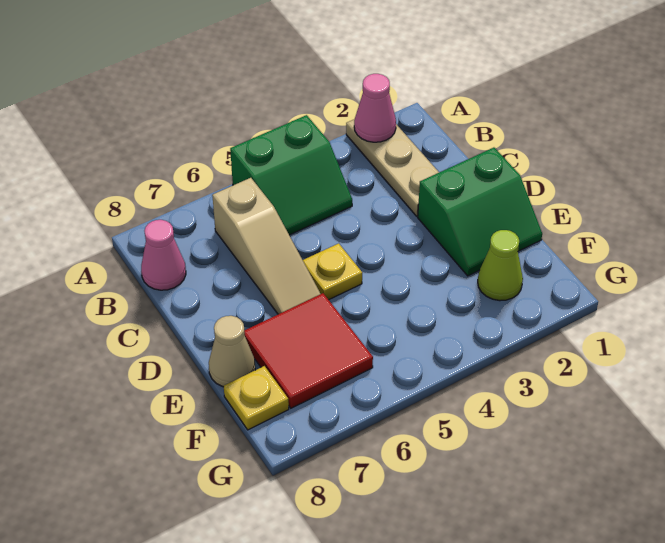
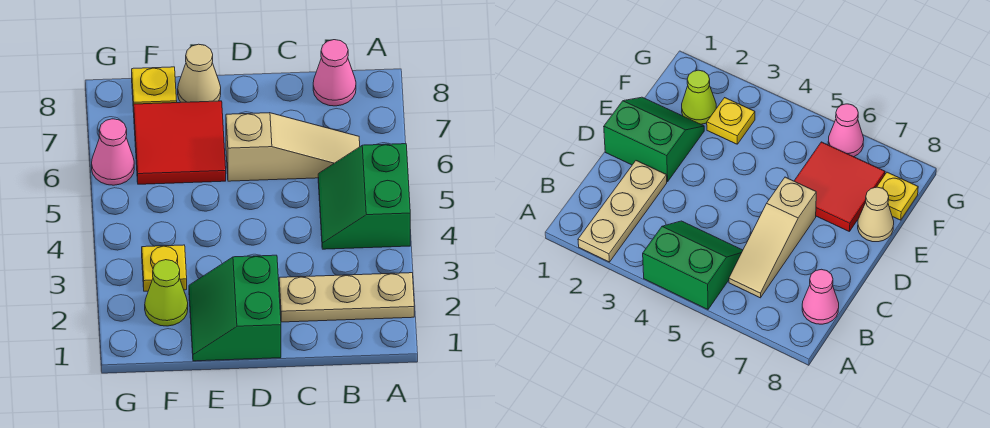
pink cone A2 level 2 -> pink cone G6 level 1
tan slope B6:D6 level 1 top B -> tan slope B6:D6 level 1 top D
yellow plate D5 level 1 -> yellow plate F3 level 1

